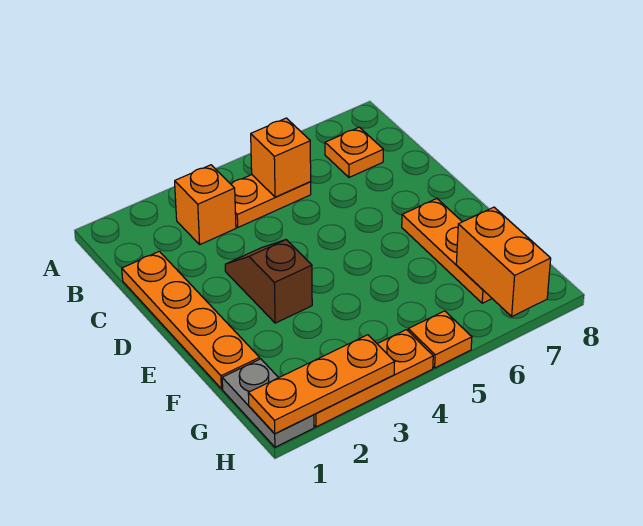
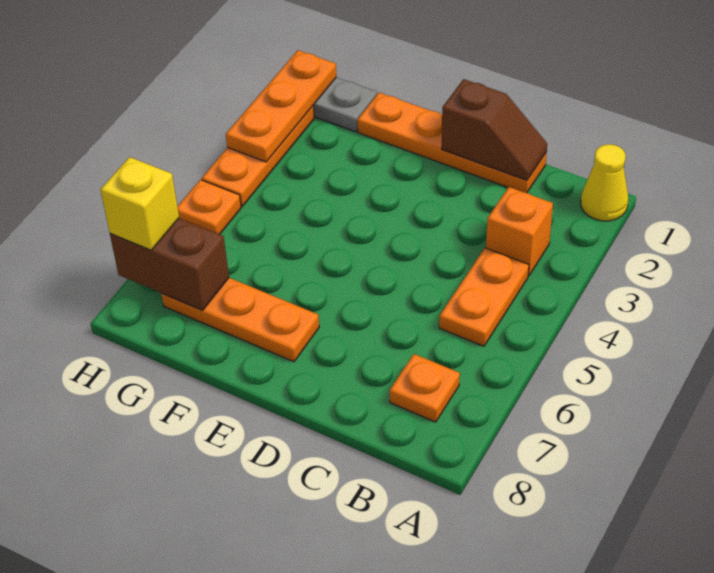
none -> yellow cone A1 level 1
orange brick B5 level 2 -> none
brown slope D3:E3 level 1 top E -> brown slope C1:D1 level 2 top D
orange brick G7:H7 level 2 -> brown brick G7:H7 level 2
none -> yellow brick H7 level 3

